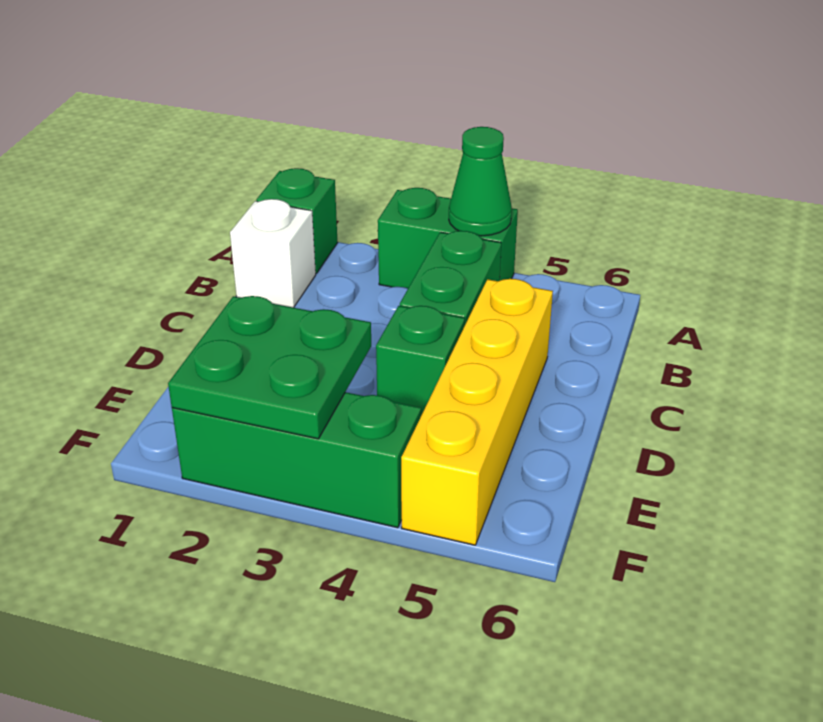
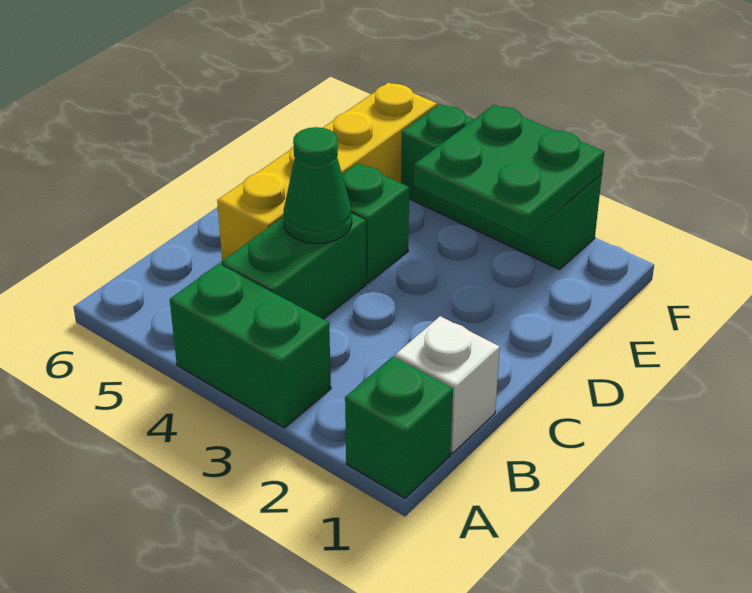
green cone A4 level 2 -> green cone C4 level 2

